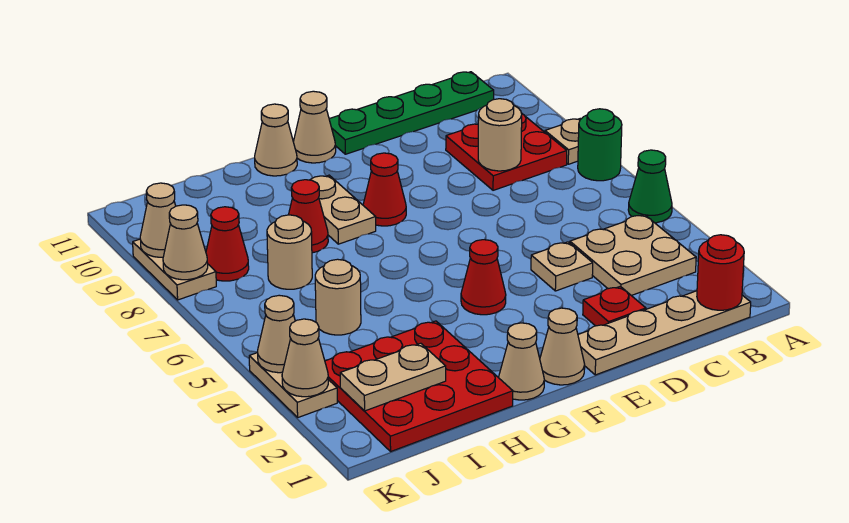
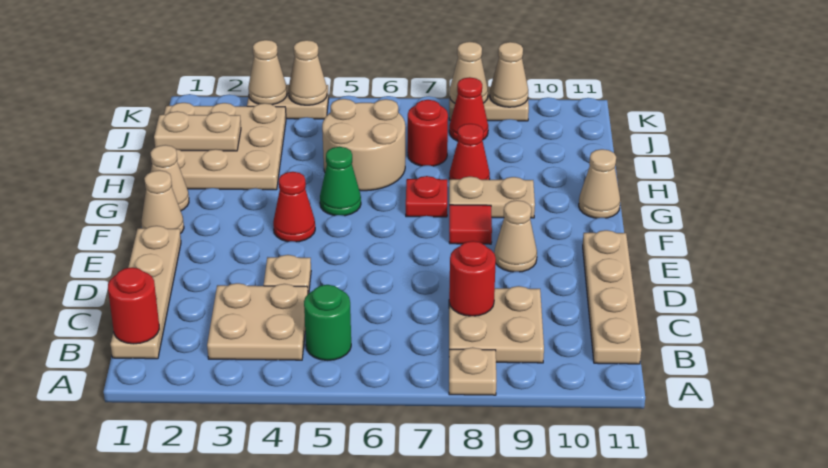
green cone A5 level 1 -> green cone G5 level 1
green round brick A7 level 1 -> green round brick B5 level 1
red plate B8:C9 level 1 -> tan plate B8:C9 level 1
green plate B11:E11 level 1 -> tan plate B11:E11 level 1
tan round brick C8 level 2 -> red round brick C8 level 2
red plate D2 level 1 -> red plate G7 level 1
red cone F8 level 1 -> red tile F8 level 1
tan cone F11 level 1 -> tan cone E9 level 1
red plate H1:J3 level 1 -> tan plate H1:J3 level 1
tan plate I2:J2 level 2 -> tan plate I1:I2 level 2
tan round brick I5 level 1 -> tan round brick H5:I6 level 1
tan round brick I7 level 1 -> red round brick I7 level 1

